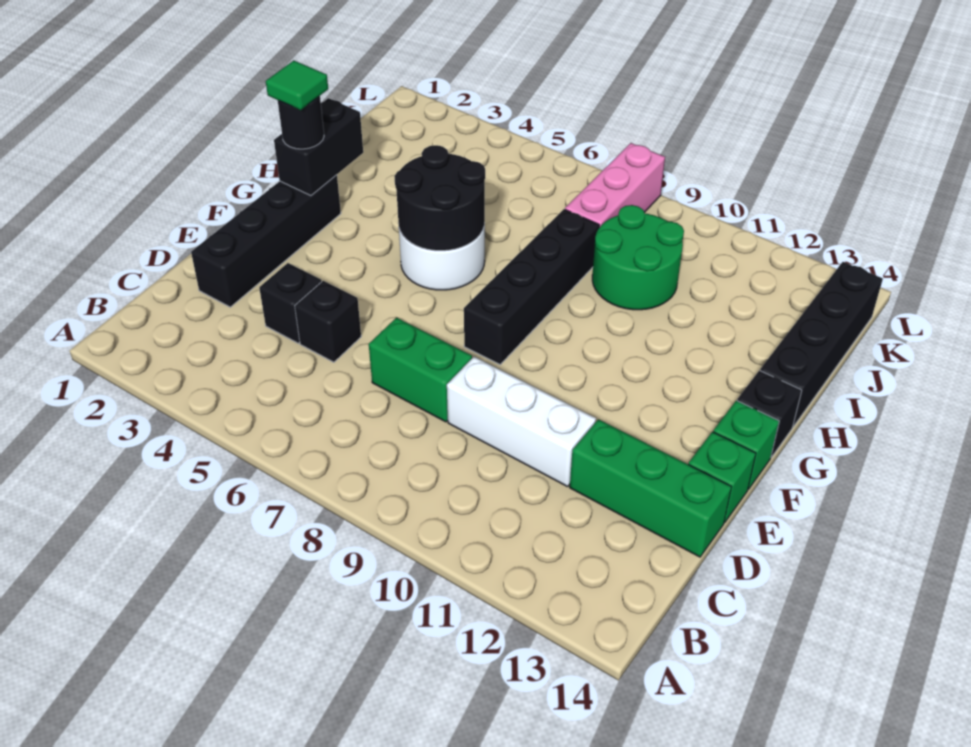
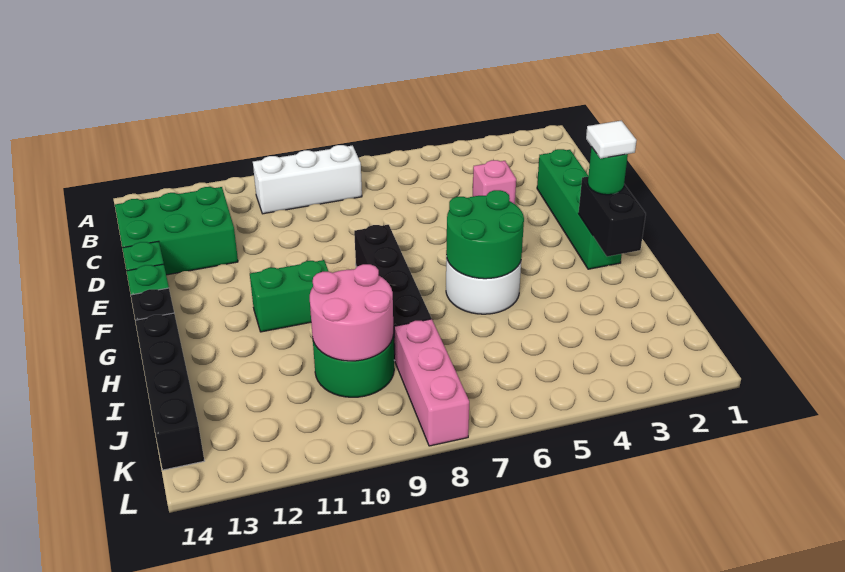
black brick D2:G2 level 1 -> green brick D2:G2 level 1
black brick D4 level 1 -> pink brick D4 level 1
black brick D5 level 1 -> none
green brick D7:D8 level 1 -> green brick G10:G11 level 1
white brick D9:D11 level 1 -> white brick B8:B10 level 1
green brick D12:D14 level 1 -> green brick C12:D14 level 1
black round brick G2 level 3 -> green round brick G2 level 3
green tile G2 level 4 -> white tile G2 level 4
black round brick G5:H6 level 2 -> green round brick G5:H6 level 2
none -> pink round brick I9:J10 level 2

